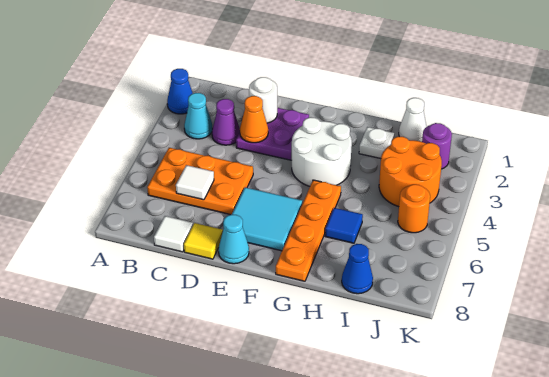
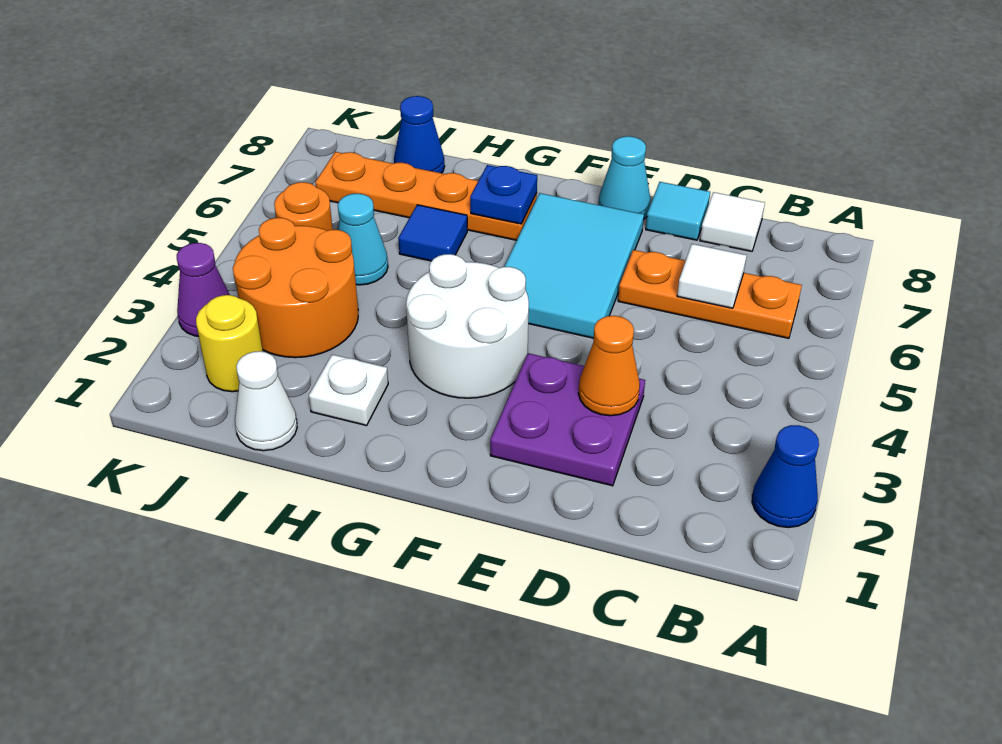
cyan cone B3 level 1 -> cyan cone I5 level 1
orange plate B5:D6 level 1 -> orange plate B6:D6 level 1
purple cone C3 level 1 -> purple cone K3 level 1
white round brick D2 level 2 -> none
yellow tile D8 level 1 -> cyan tile D8 level 1
cyan tile E6:F7 level 1 -> cyan tile E5:F7 level 1
orange plate G5:G8 level 1 -> orange plate G7:J7 level 1
none -> blue plate G7 level 2
purple round brick J2 level 1 -> yellow round brick J2 level 1

